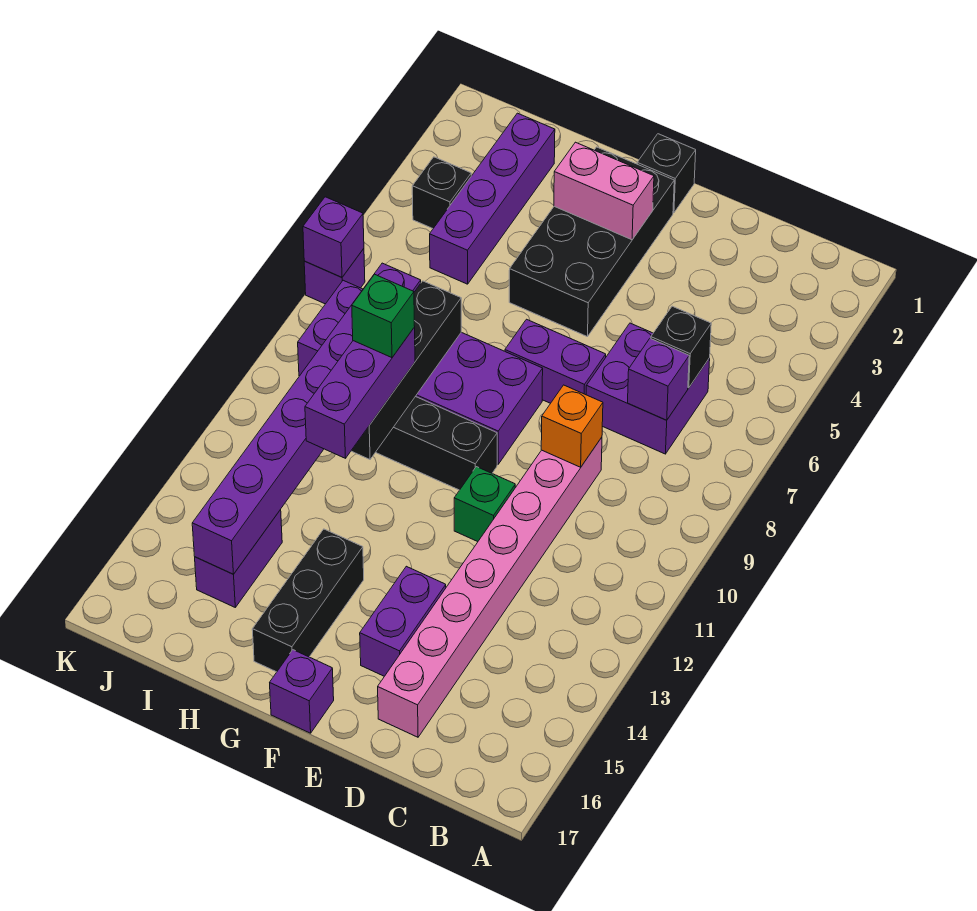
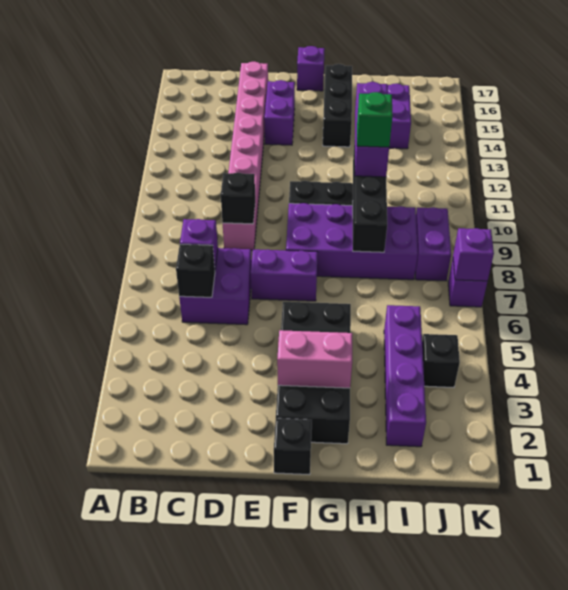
orange brick D9 level 2 -> black brick D9 level 2
green brick E11 level 1 -> none
purple brick I8:I15 level 2 -> none

